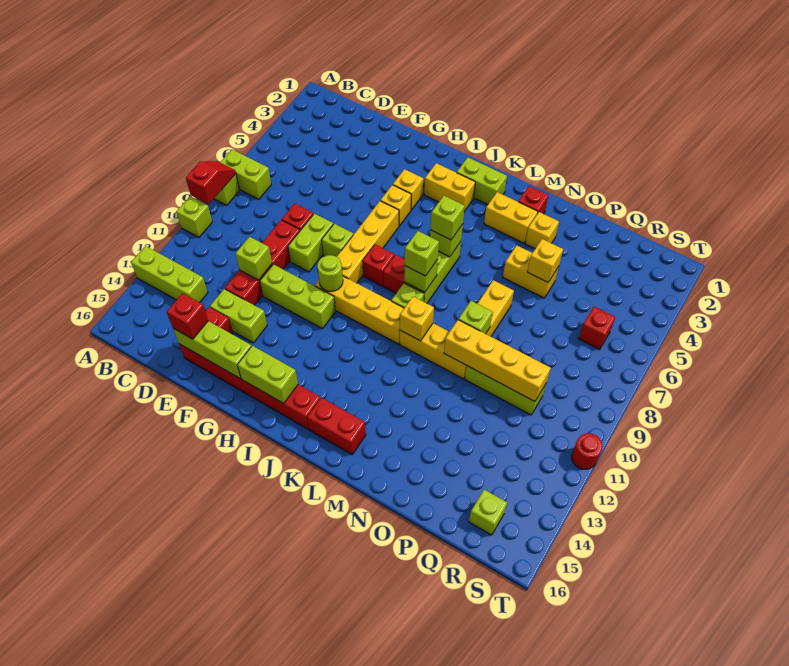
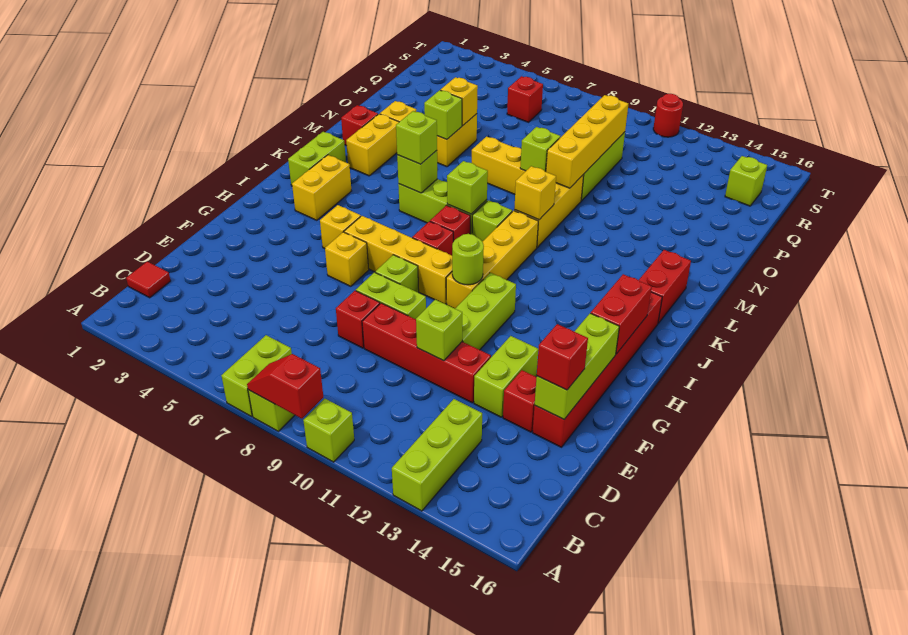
none -> red tile C1 level 1
yellow brick H4 level 1 -> yellow brick G6 level 1
lime brick H15:I15 level 2 -> red brick H15:I15 level 2
lime brick K8 level 3 -> lime brick N5 level 2

